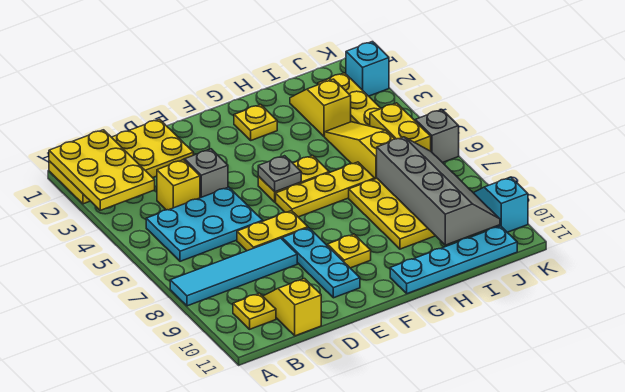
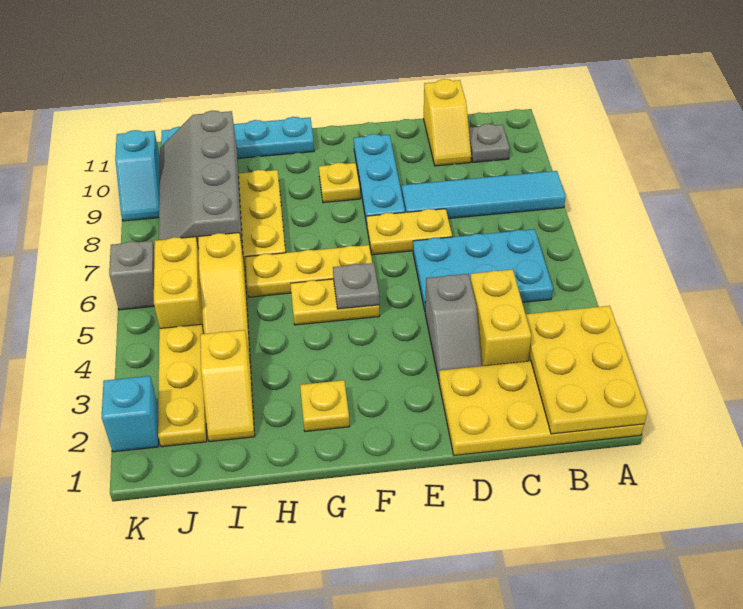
yellow plate B10 level 1 -> grey plate B10 level 1
yellow brick C4 level 1 -> yellow brick C3:C4 level 1

